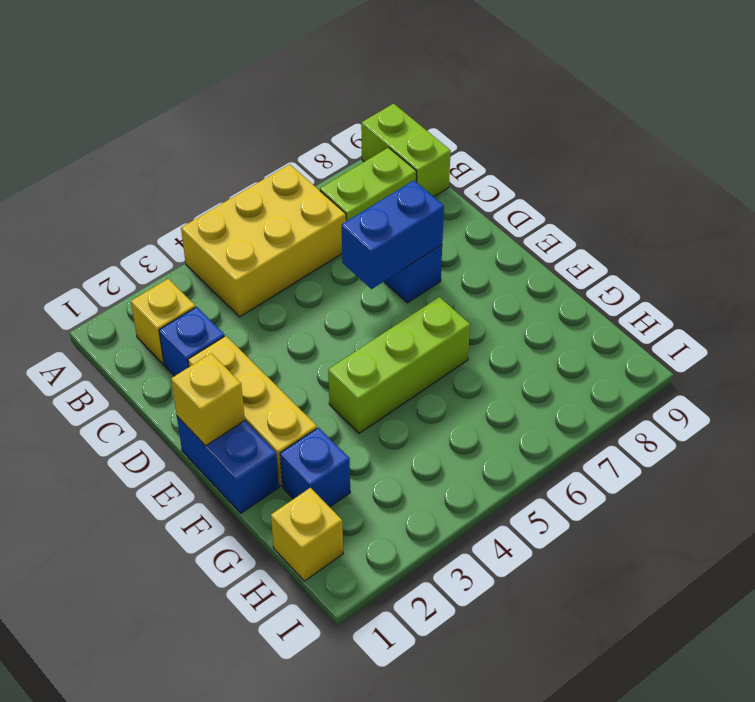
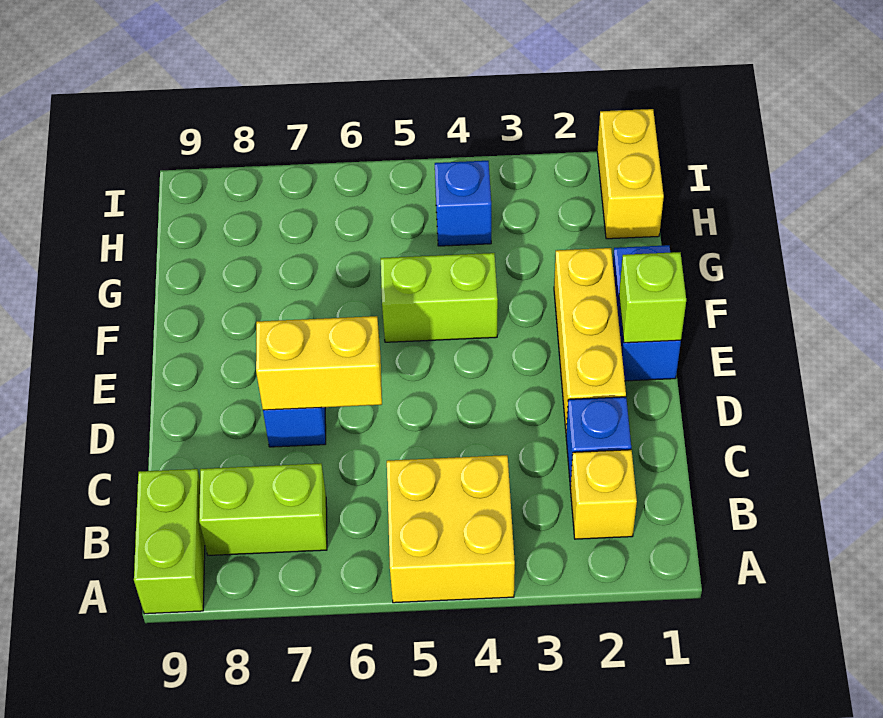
yellow brick A4:B6 level 1 -> yellow brick A4:B5 level 1
blue brick D6:D7 level 2 -> yellow brick D6:D7 level 2
yellow brick E1 level 2 -> lime brick E1 level 2
lime brick F4:F6 level 1 -> lime brick F4:F5 level 1
blue brick G2 level 1 -> blue brick H4 level 1
yellow brick H1 level 1 -> yellow brick H1:I1 level 1

